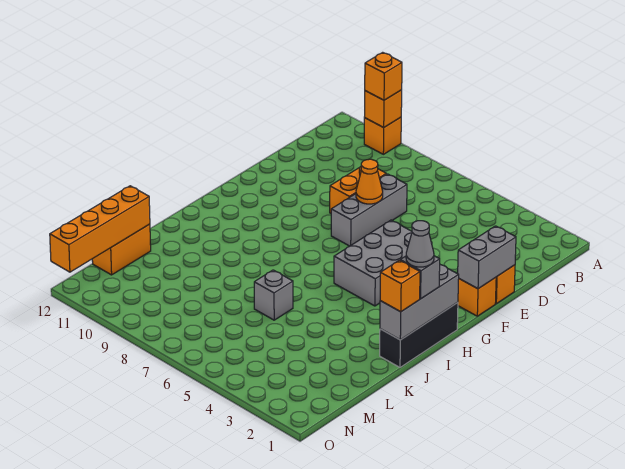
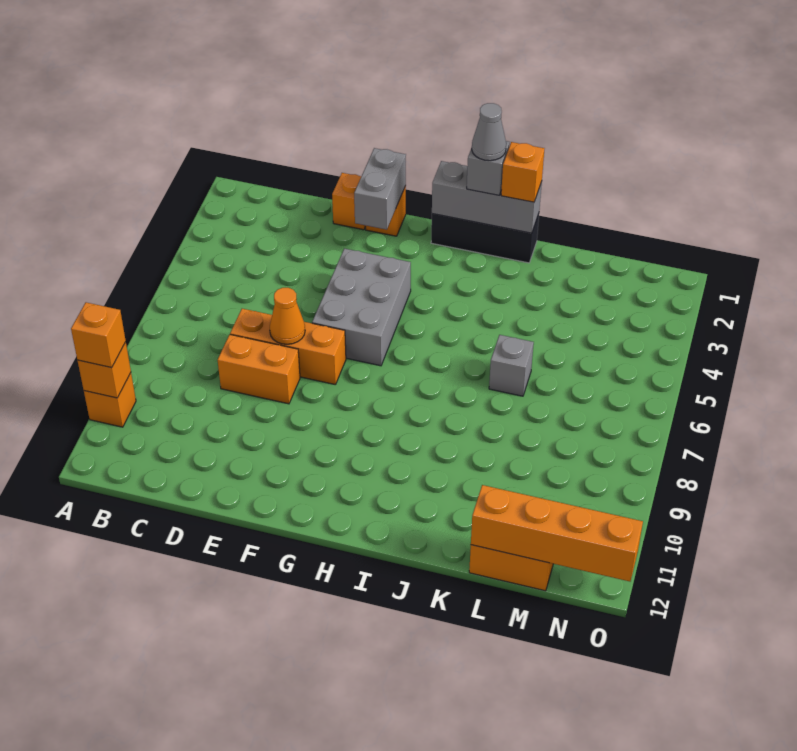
grey brick D7:F7 level 1 -> orange brick D7:F7 level 1
grey brick E1:F1 level 2 -> grey brick F1:F2 level 2
grey brick F4:H5 level 1 -> grey brick F4:G6 level 1

